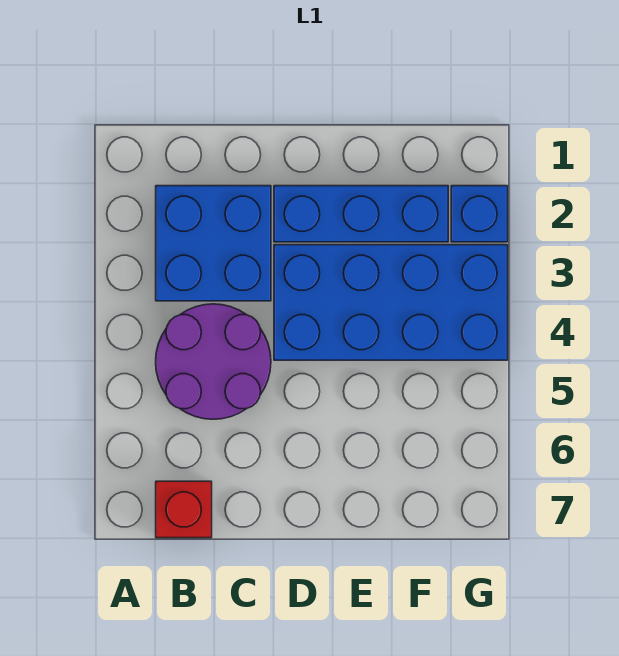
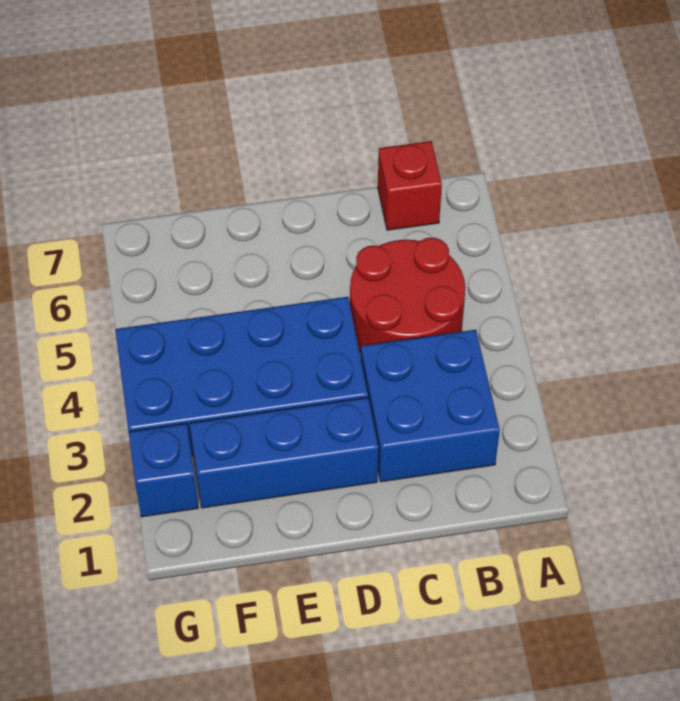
purple round brick B4:C5 level 1 -> red round brick B4:C5 level 1

